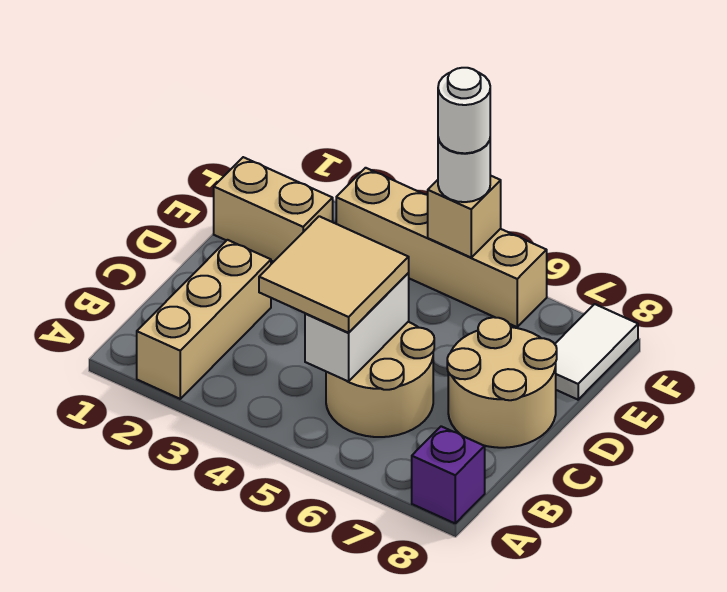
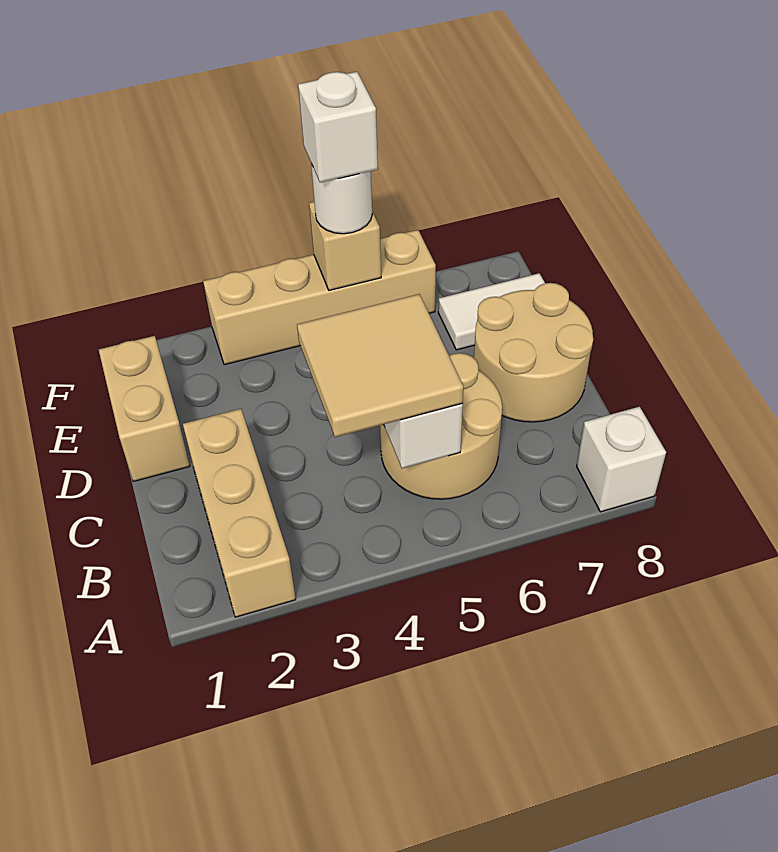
purple brick A8 level 1 -> white brick A8 level 1
tan brick E1:E2 level 1 -> tan brick D1:E1 level 1
white tile E8:F8 level 1 -> white tile E7:E8 level 1
white round brick F5 level 4 -> white brick F5 level 4

